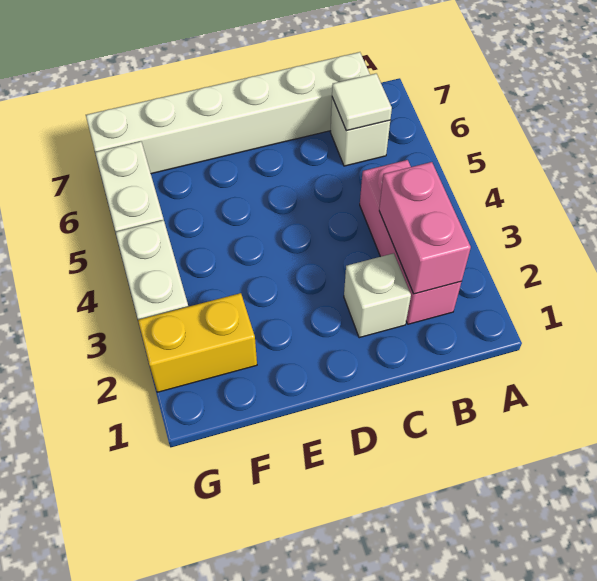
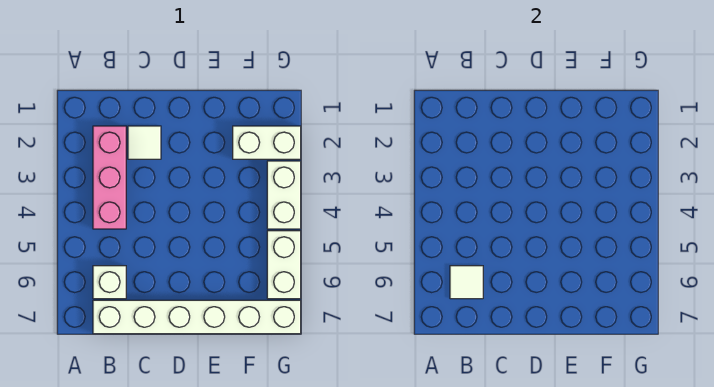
pink brick B2:B3 level 2 -> none
white brick C2 level 1 -> white tile C2 level 1
yellow brick F2:G2 level 1 -> white brick F2:G2 level 1

